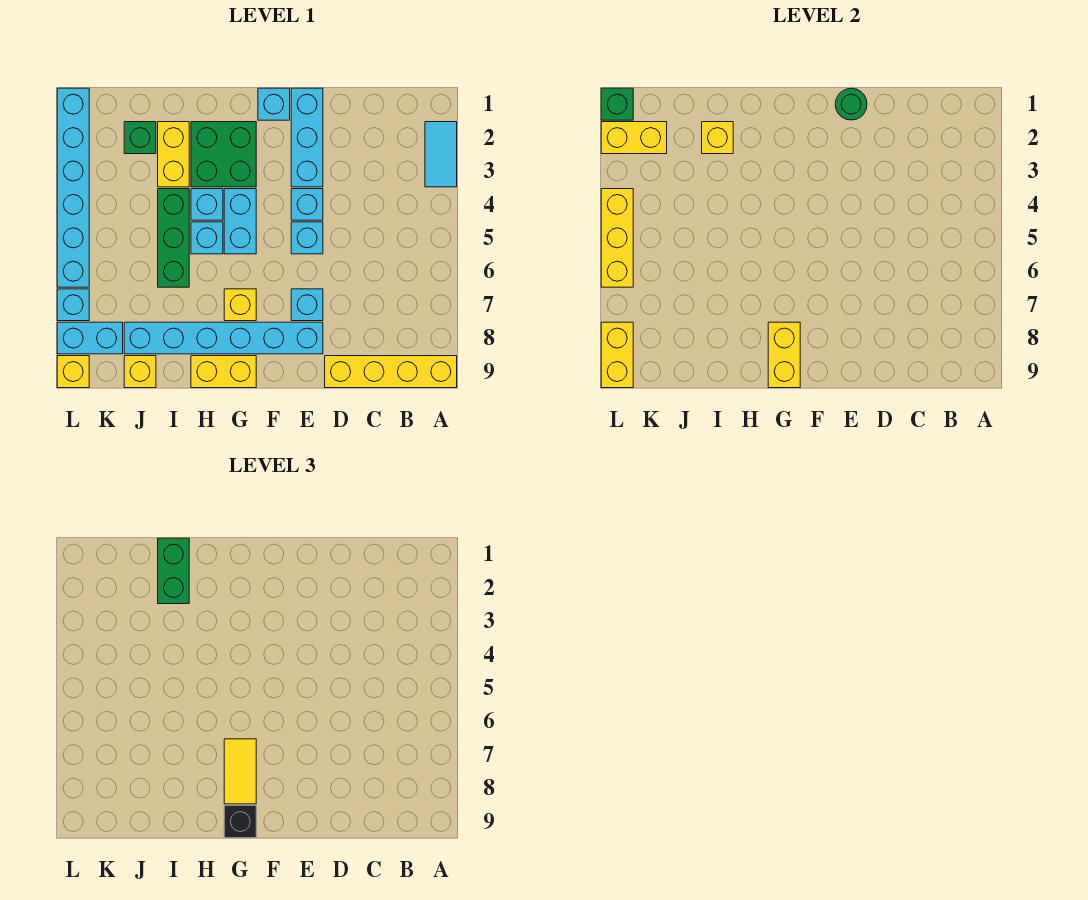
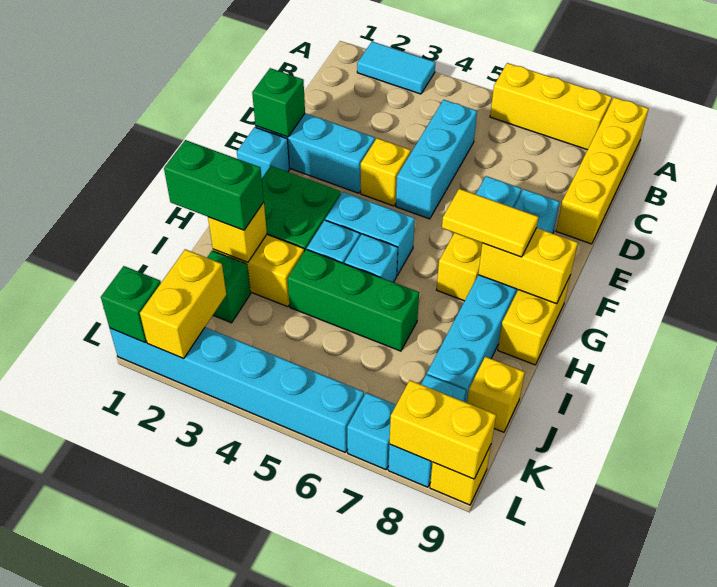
green round brick E1 level 2 -> green brick E1 level 2
cyan brick E4 level 1 -> yellow brick E4 level 1
cyan brick E5 level 1 -> cyan brick C5:E5 level 1
black brick G9 level 3 -> none
yellow brick L4:L6 level 2 -> yellow brick A6:A8 level 1

